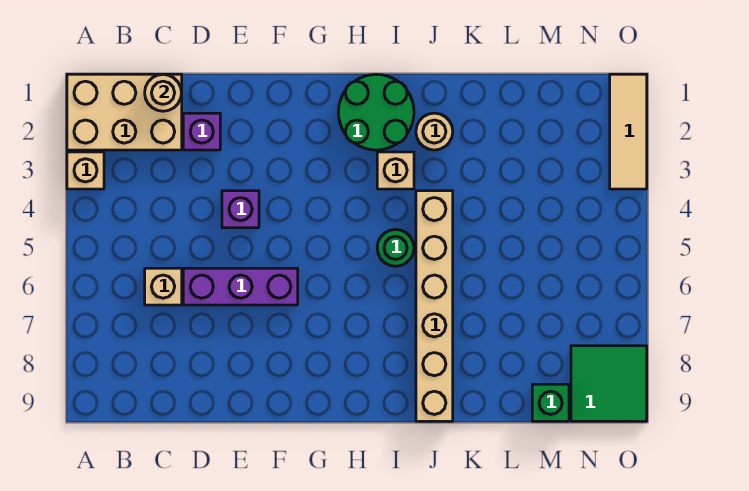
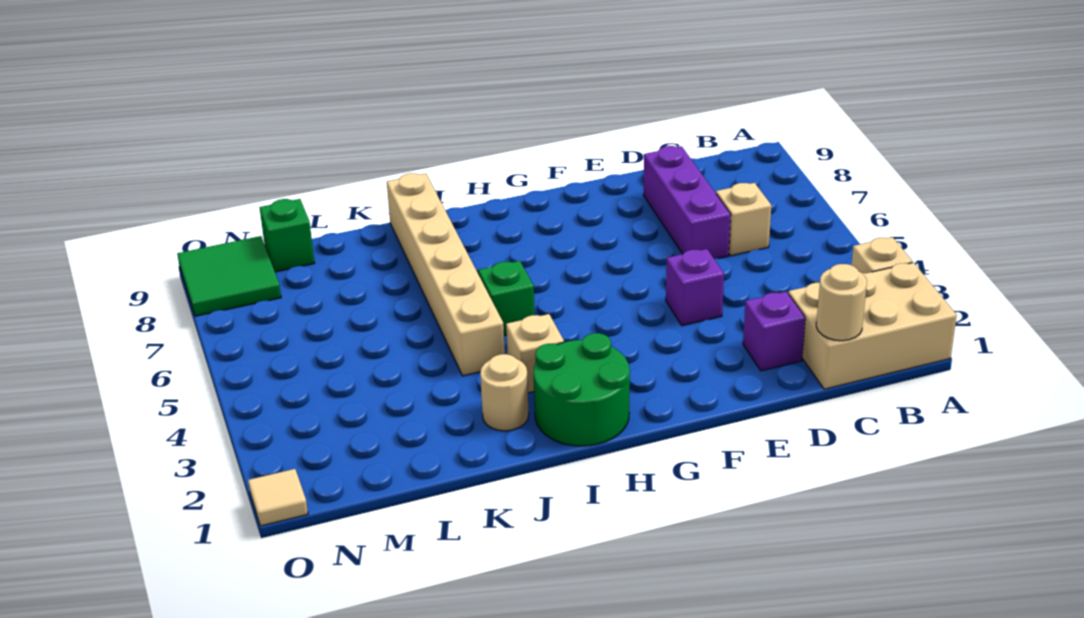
purple brick D6:F6 level 1 -> purple brick D6:D8 level 1
green round brick I5 level 1 -> green brick I5 level 1
tan tile O1:O3 level 1 -> tan tile O1 level 1

